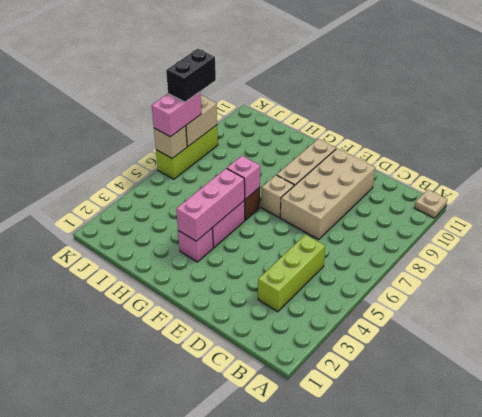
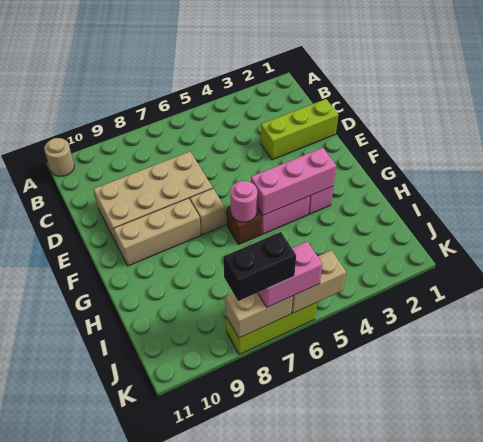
tan plate A11 level 1 -> tan round brick A11 level 1
lime brick C3:C5 level 1 -> lime brick D1:D3 level 1
pink brick G6 level 2 -> pink round brick G6 level 2
tan brick K6 level 2 -> tan brick K5:K6 level 2

